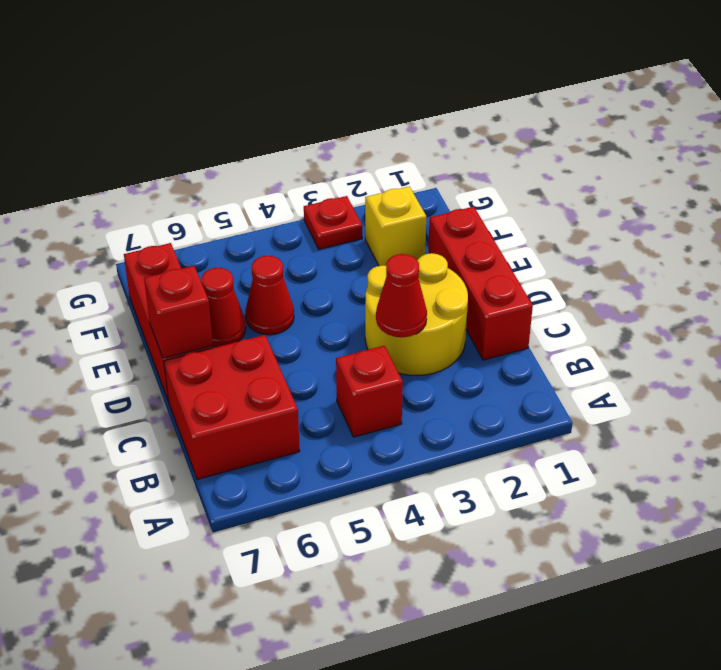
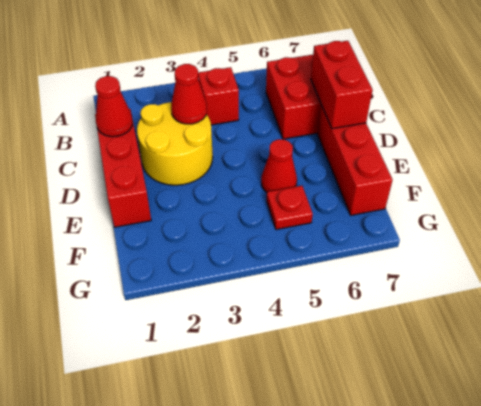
red brick D7 level 2 -> red brick C7:D7 level 2
red cone E6 level 1 -> red cone C1 level 2
yellow brick F2 level 1 -> none
red plate G3 level 1 -> red plate F5 level 1

